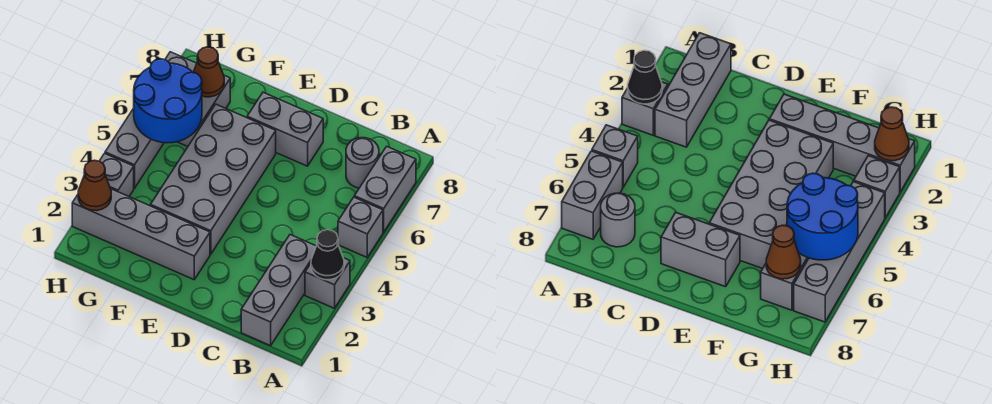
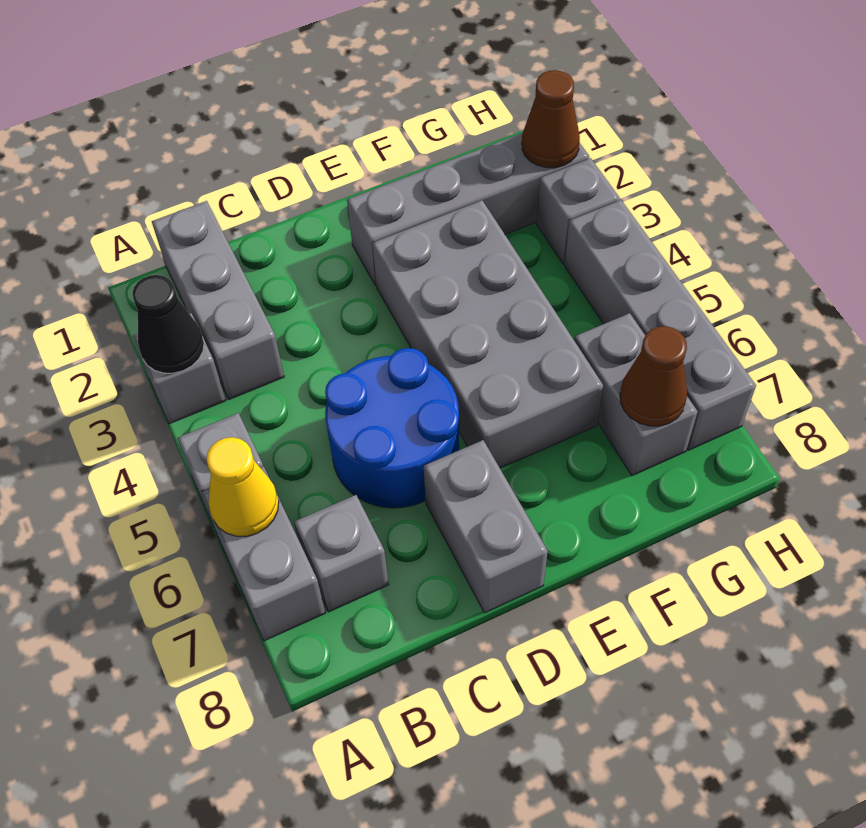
none -> yellow cone A6 level 2
grey round brick B7 level 1 -> grey brick B7 level 1
grey brick D7:E7 level 1 -> grey brick D7:D8 level 1
blue round brick G5:H6 level 2 -> blue round brick C5:D6 level 1

